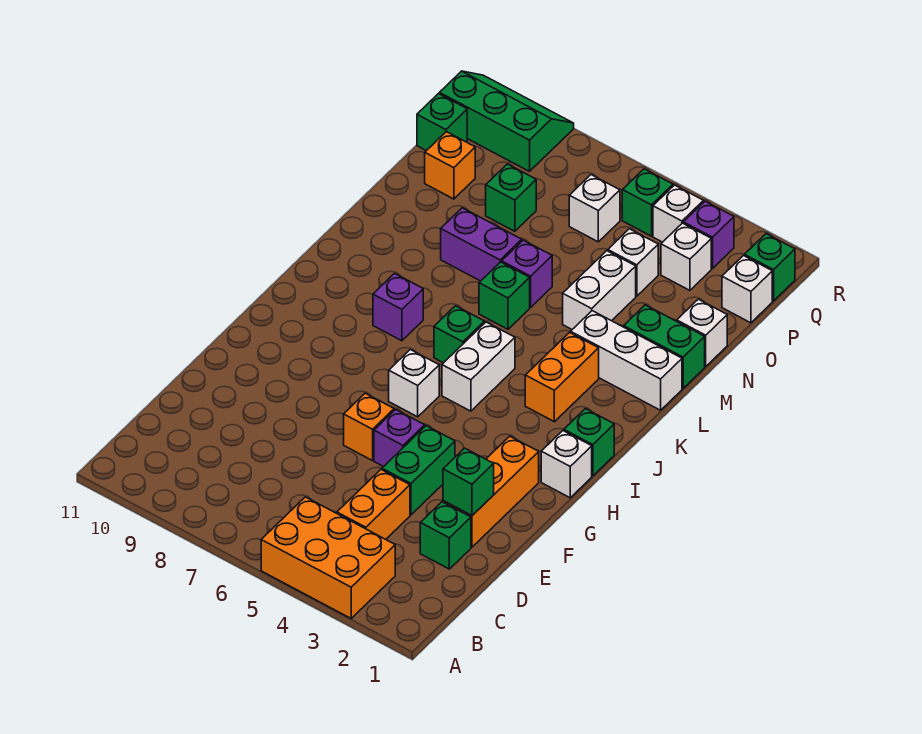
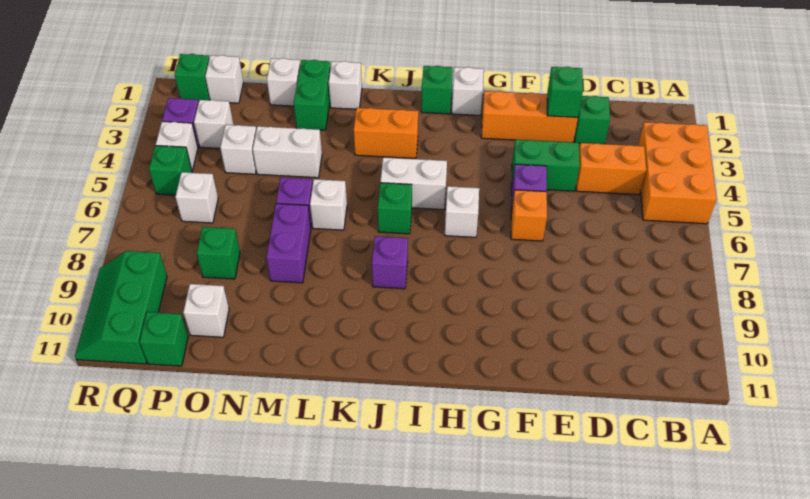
white brick L1:L3 level 1 -> white brick L1 level 1
green brick L6 level 1 -> white brick L6 level 1
orange brick O10 level 1 -> white brick O10 level 1

